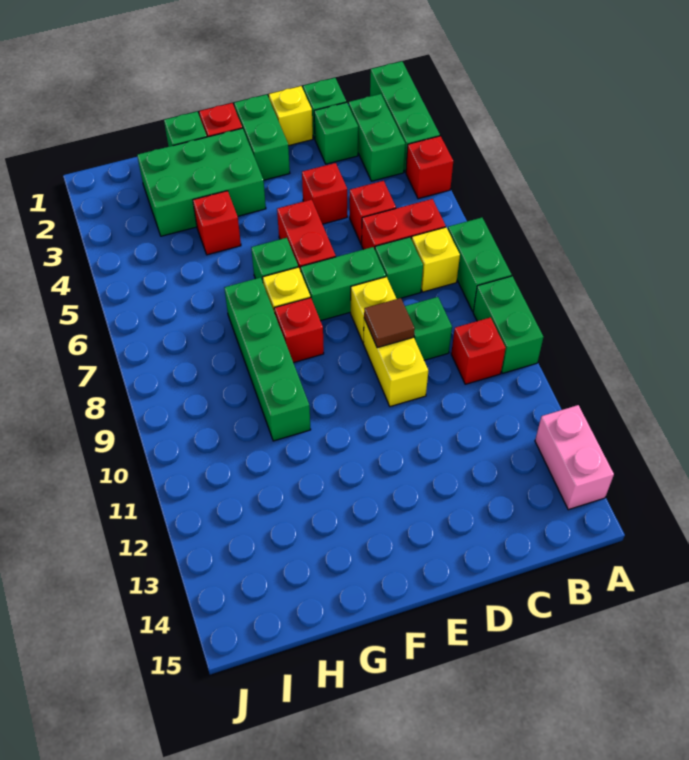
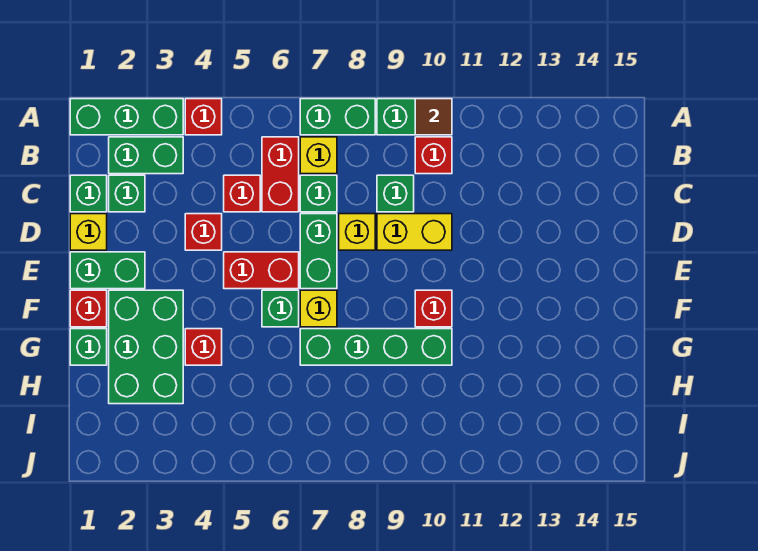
pink brick A13:A14 level 1 -> none
brown tile D9 level 2 -> brown tile A10 level 2
red brick F8 level 1 -> red brick F10 level 1

